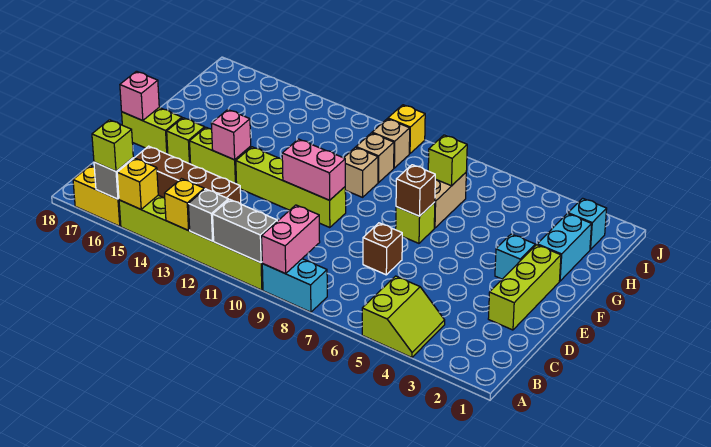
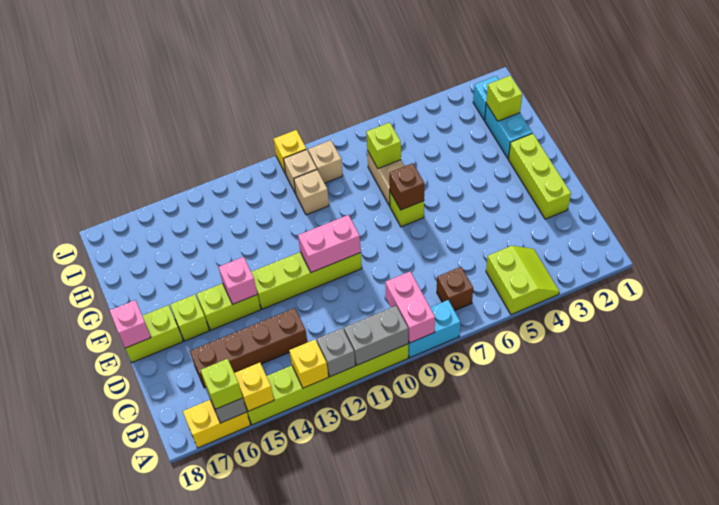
brown brick D7 level 1 -> brown brick B7 level 1
cyan brick F3 level 1 -> none
tan brick G10 level 1 -> tan brick I9 level 1
none -> lime brick H2 level 2

